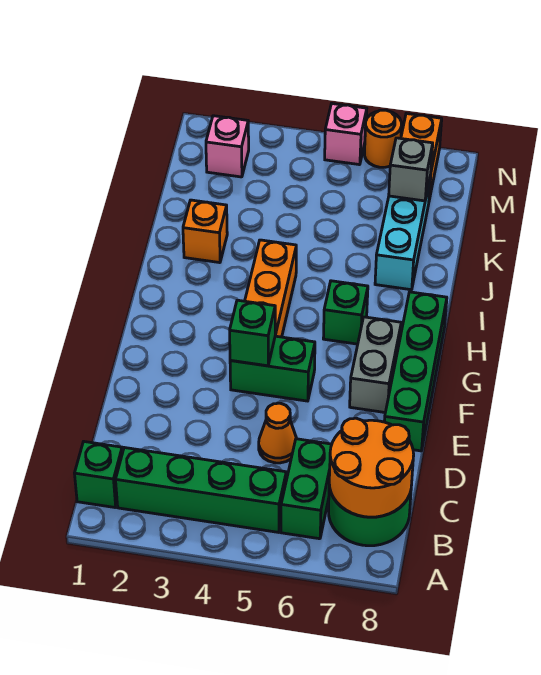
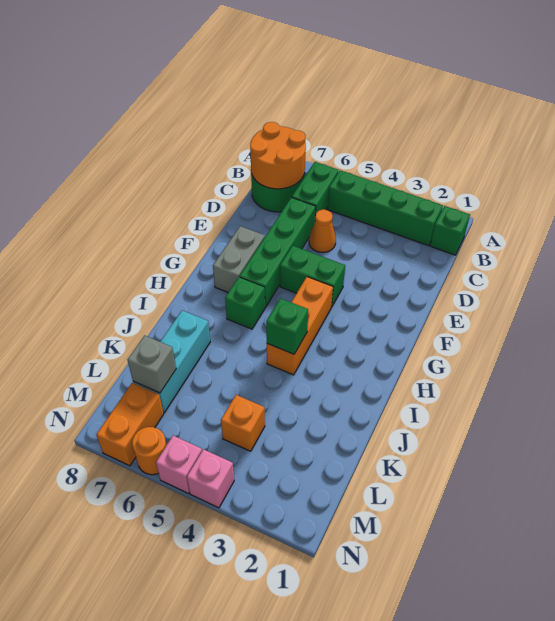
green brick E8:H8 level 1 -> green brick D6:G6 level 1
green brick F4 level 2 -> green brick I4 level 2
orange brick J2 level 1 -> orange brick L4 level 1
pink brick M2 level 1 -> pink brick N4 level 1

